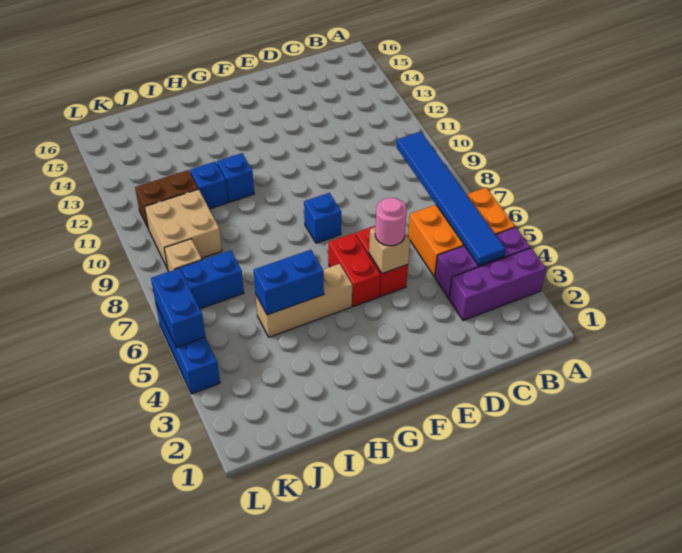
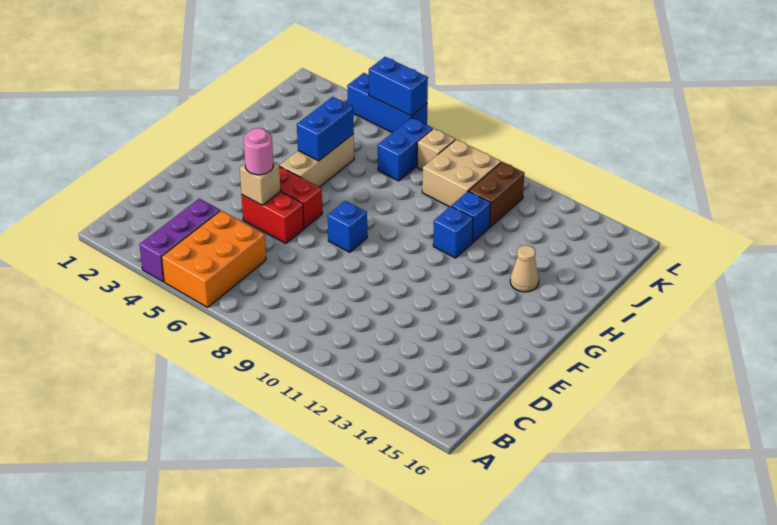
purple brick A3:C3 level 1 -> none
blue tile B4:B9 level 2 -> none
none -> tan cone H14 level 1

